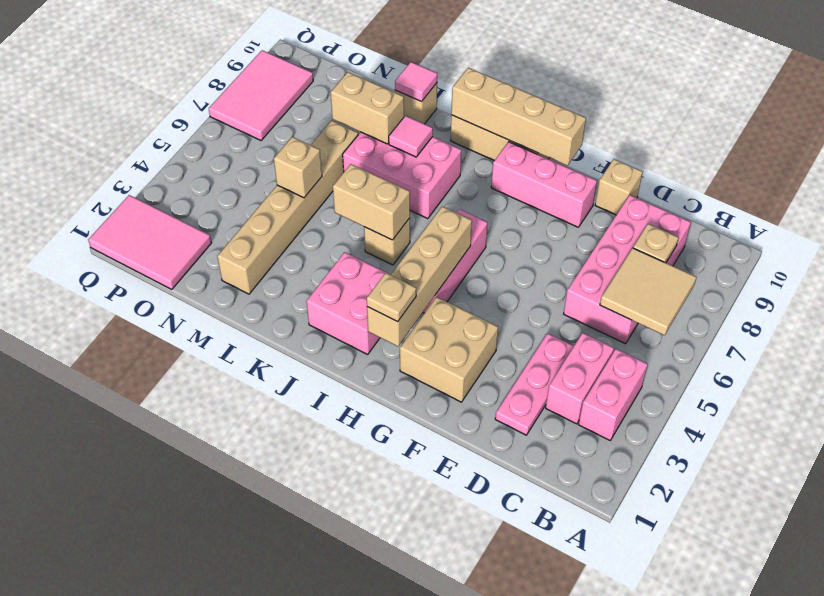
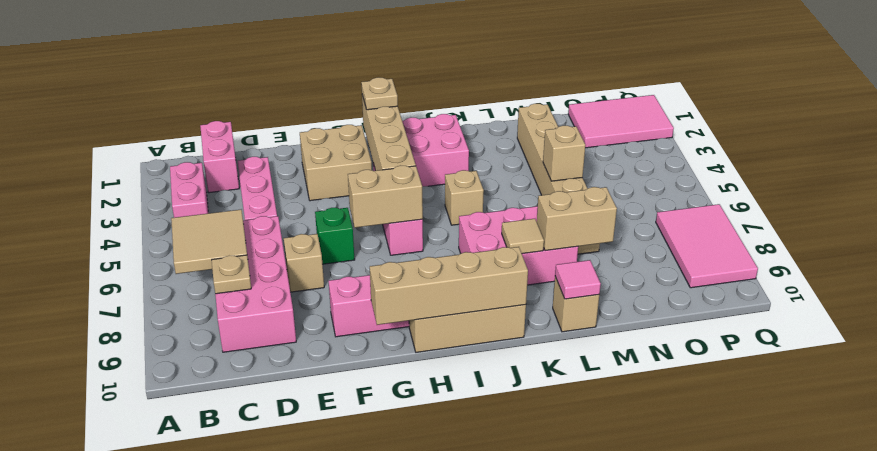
pink brick C3:C4 level 1 -> pink brick C1:C2 level 1
tan brick E10 level 1 -> tan brick E7 level 1
none -> green brick F6 level 1
tan brick J5:K5 level 2 -> tan brick G6:H6 level 2
pink tile K8 level 2 -> tan tile K8 level 2

